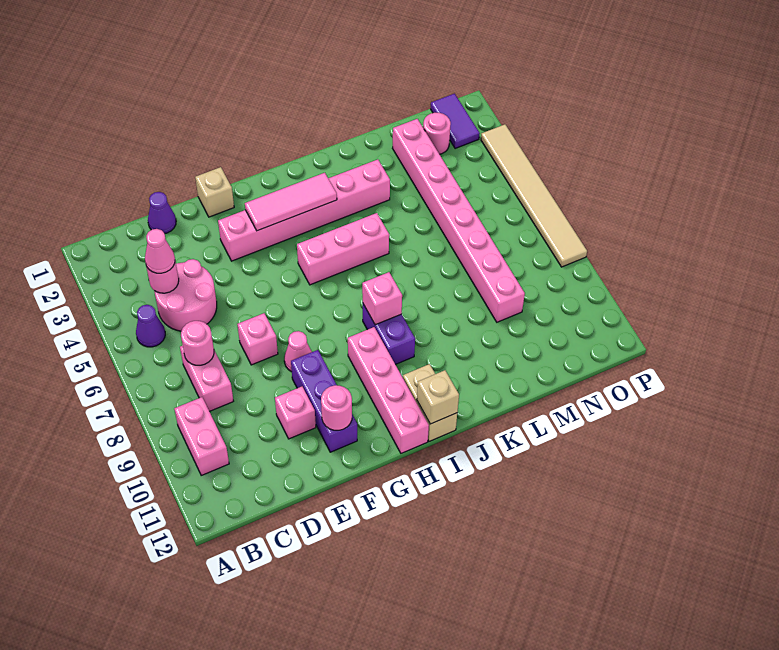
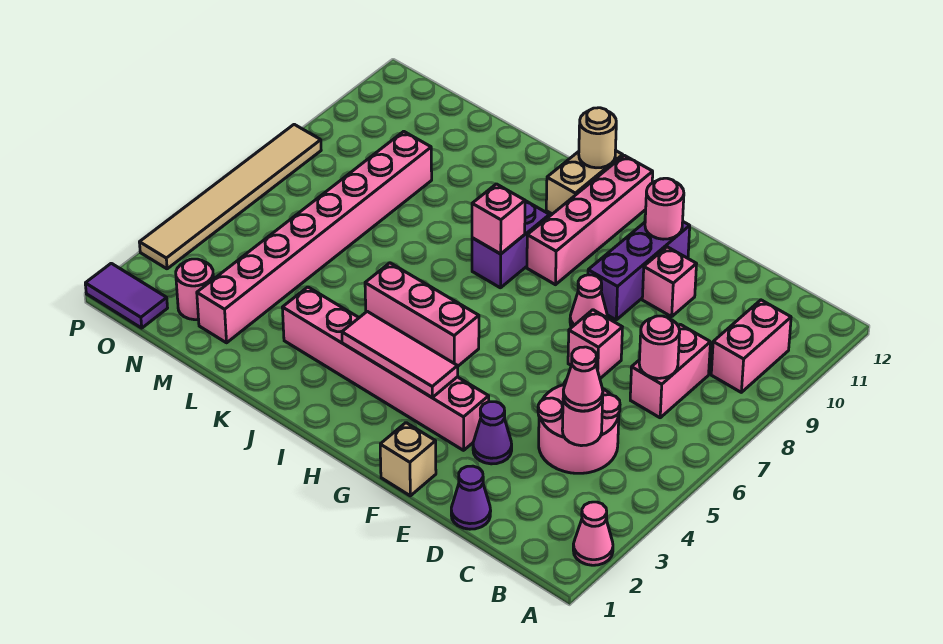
none -> pink cone A2 level 1
purple cone B5 level 1 -> purple cone E3 level 1
tan brick I12 level 2 -> tan round brick I12 level 2
purple tile O1:O2 level 1 -> purple tile O1:P1 level 1

